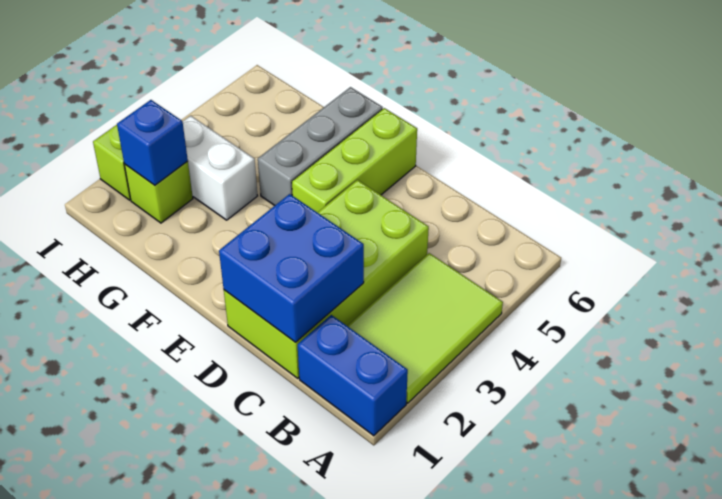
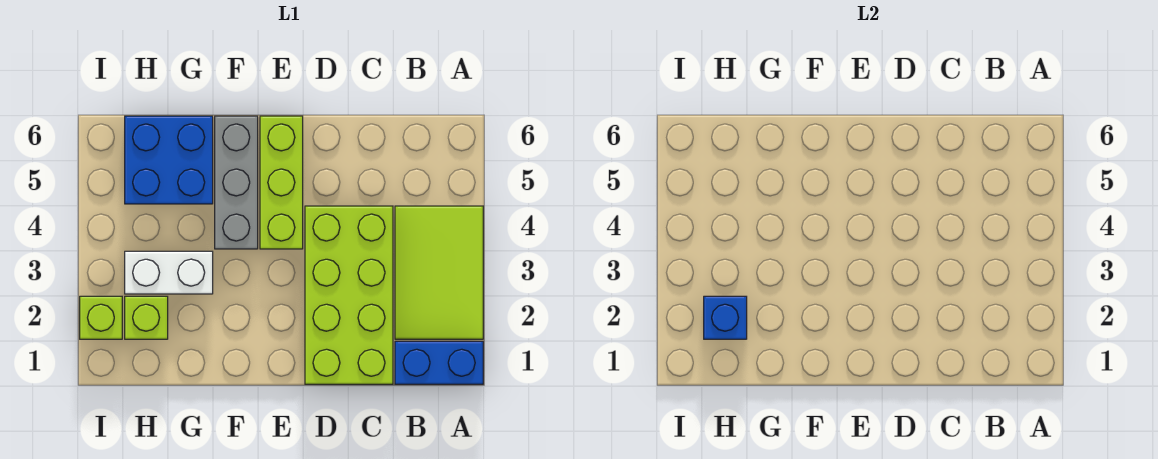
blue brick C1:D2 level 2 -> blue brick G5:H6 level 1

